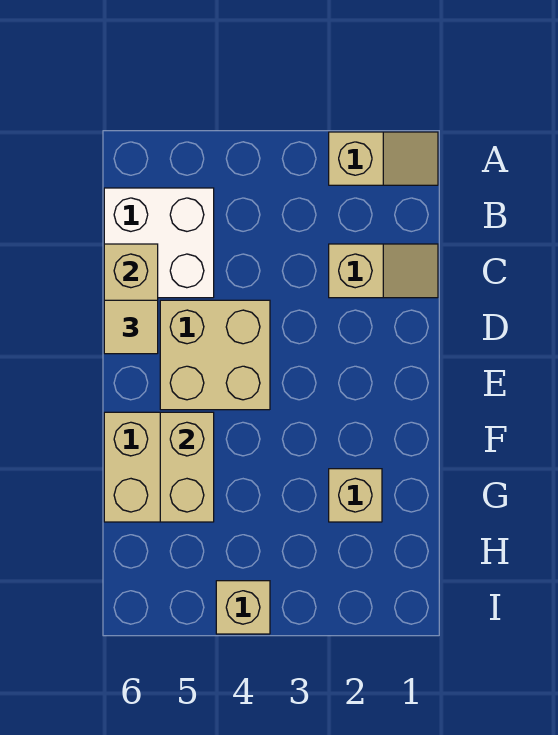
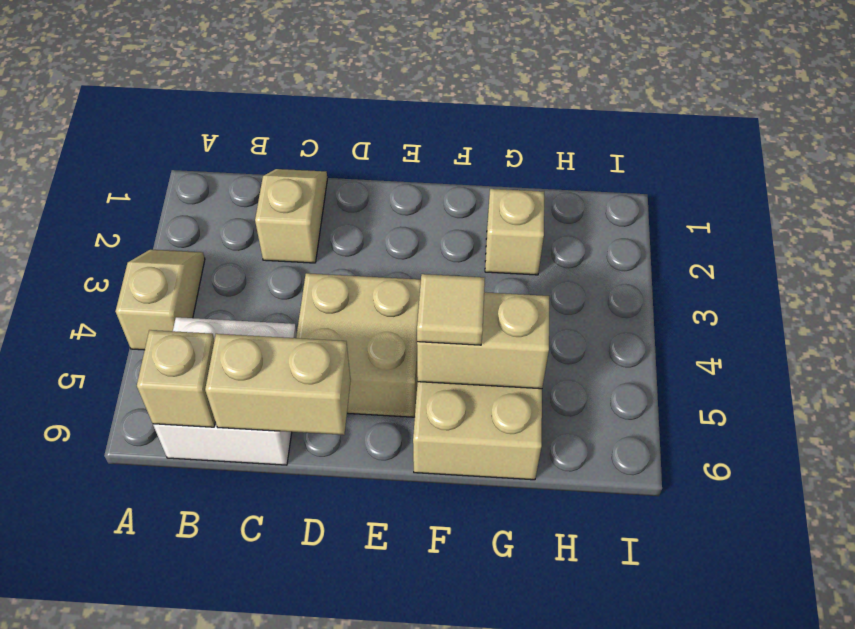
tan slope A1:A2 level 1 top 2 -> tan slope A3:A4 level 1 top 4
tan tile D6 level 3 -> tan tile F5 level 3
tan brick I4 level 1 -> tan brick B6 level 2

